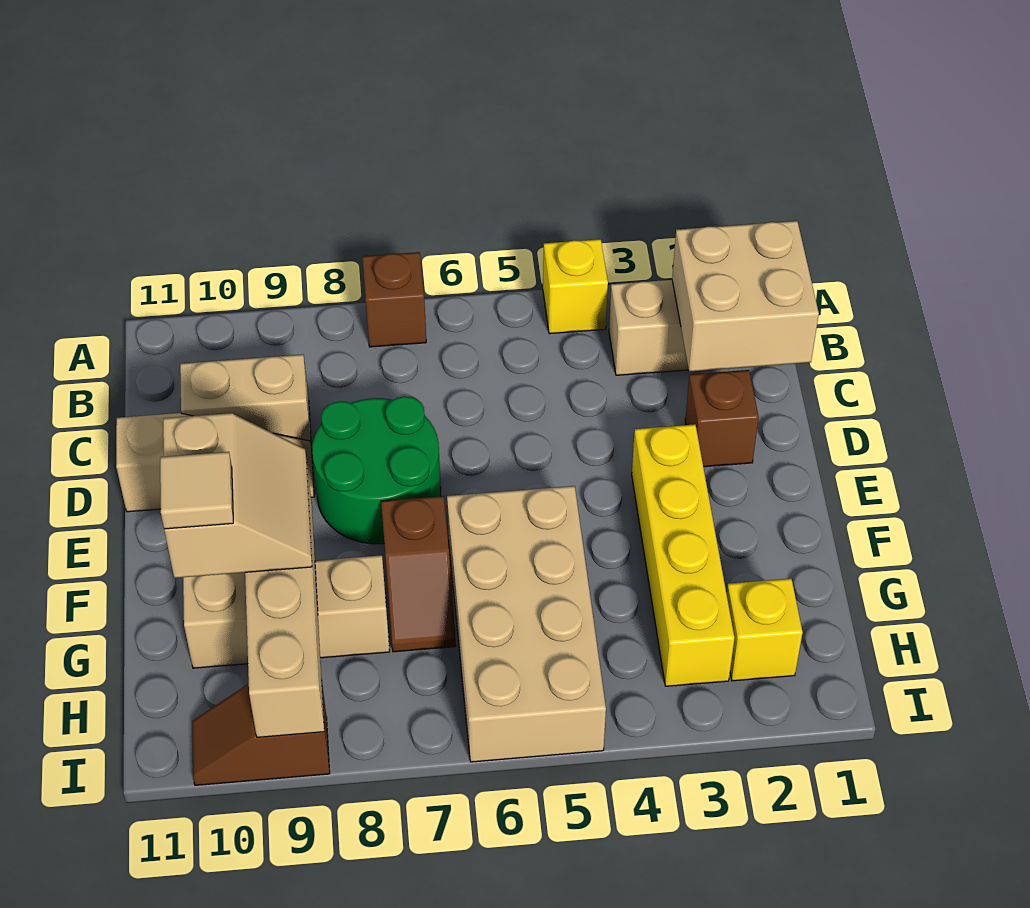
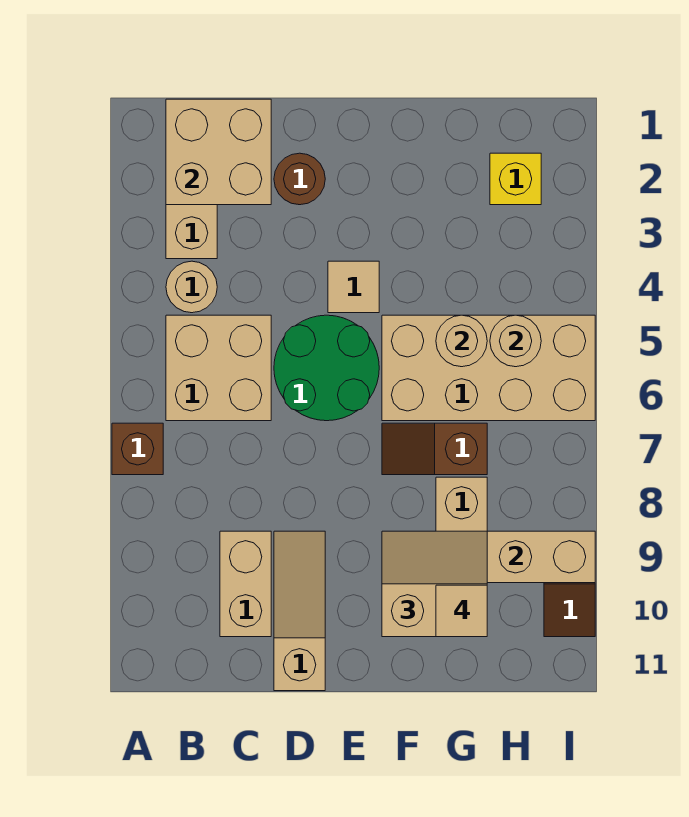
yellow brick A4 level 1 -> none
none -> tan round brick B4 level 1
none -> tan brick B5:C6 level 1
brown brick D2 level 1 -> brown round brick D2 level 1
green round brick D7:E8 level 1 -> green round brick D5:E6 level 1
yellow brick E3:H3 level 1 -> none
none -> tan tile E4 level 1
brown slope F7:G7 level 1 top F -> brown slope F7:G7 level 1 top G
none -> tan round brick G5 level 2
none -> tan round brick H5 level 2

